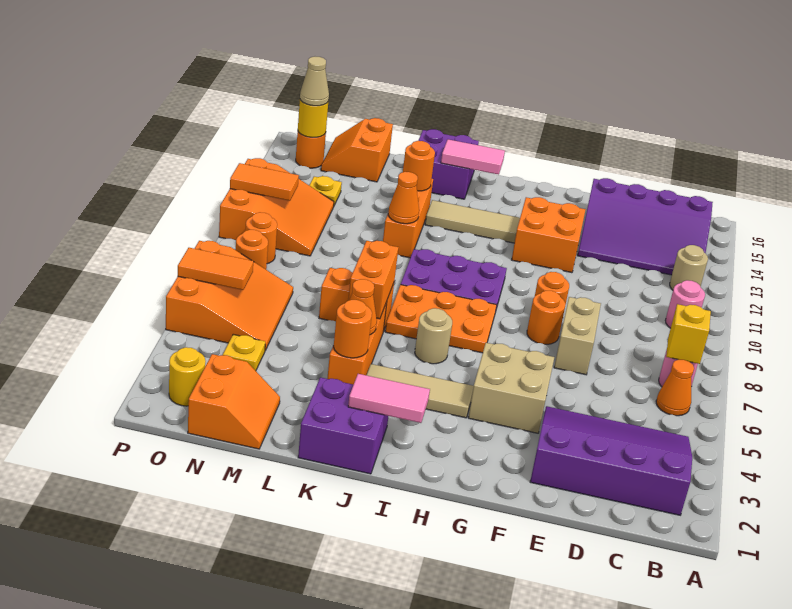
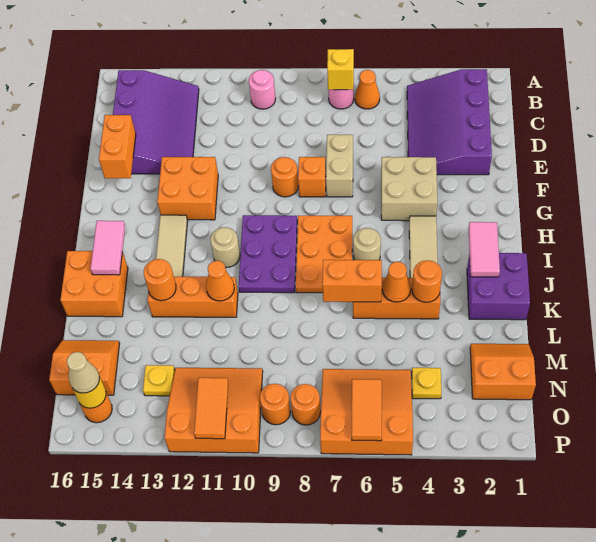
tan round brick B12 level 1 -> tan round brick I11 level 1
tan brick E7:E8 level 1 -> tan brick E7:F7 level 1
orange round brick F8 level 1 -> orange brick F8 level 1
purple brick J15:K16 level 1 -> orange brick J15:K16 level 1
orange brick K7:L7 level 1 -> orange brick E15:F15 level 2
orange slope M15:N16 level 1 top M -> orange slope M15:N16 level 1 top N
yellow round brick O2 level 1 -> none

